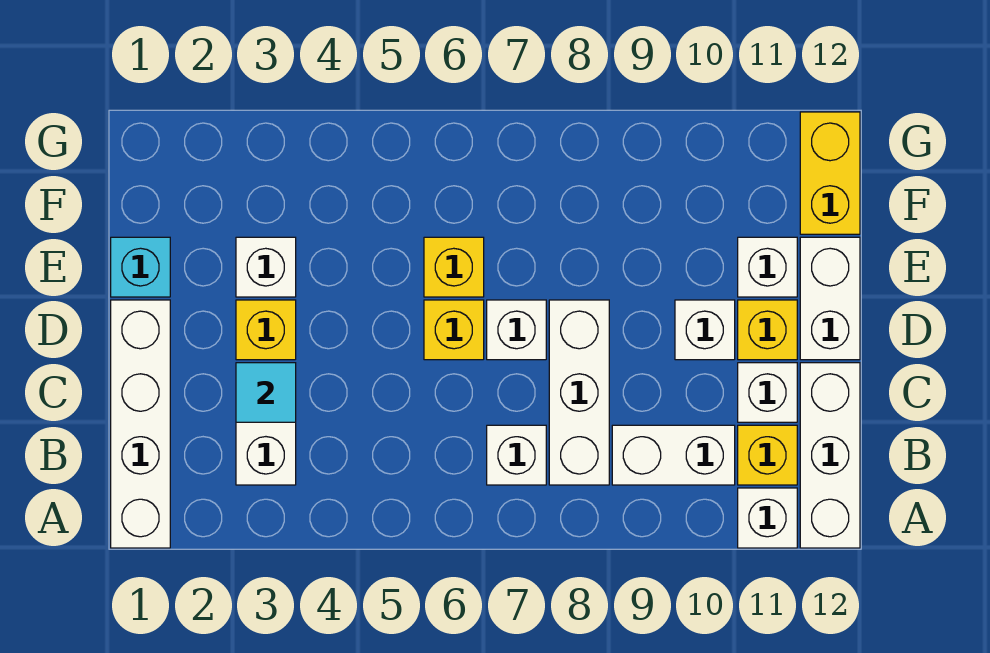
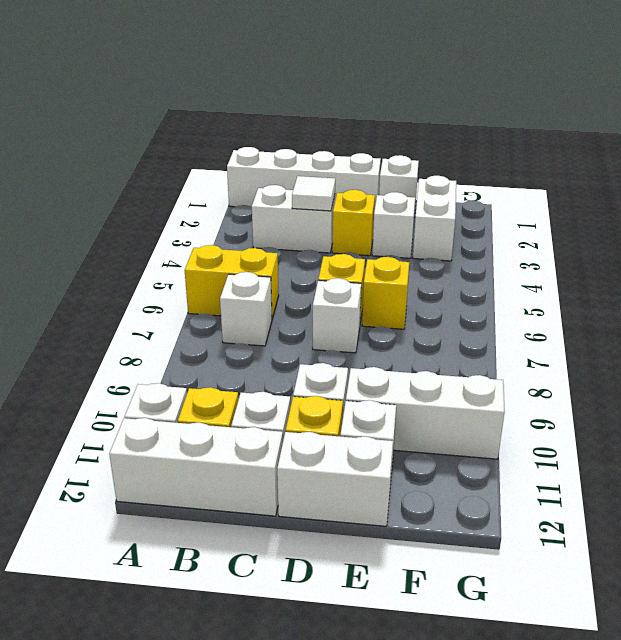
white brick B8:D8 level 1 -> white brick E10:G10 level 1
white brick B9:B10 level 1 -> white brick F2:F3 level 1
cyan tile C3 level 2 -> white tile C3 level 2
cyan brick E1 level 1 -> white brick E1 level 1
yellow brick F12:G12 level 1 -> yellow brick A6:B6 level 1

